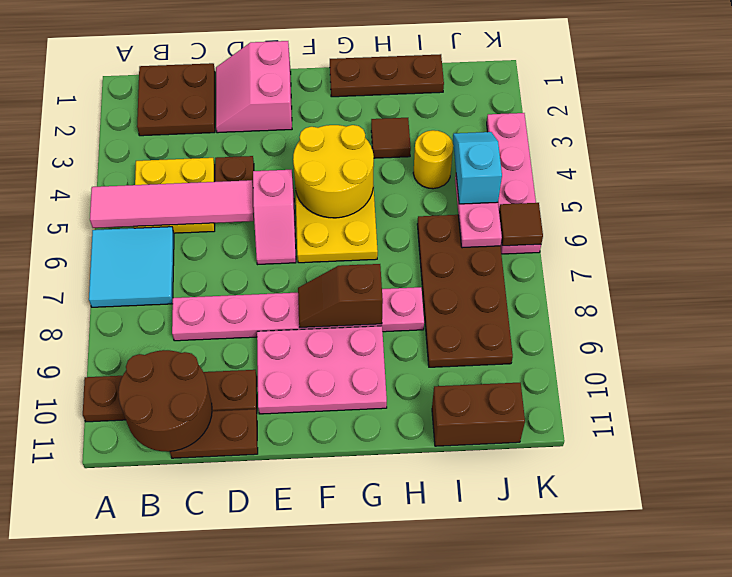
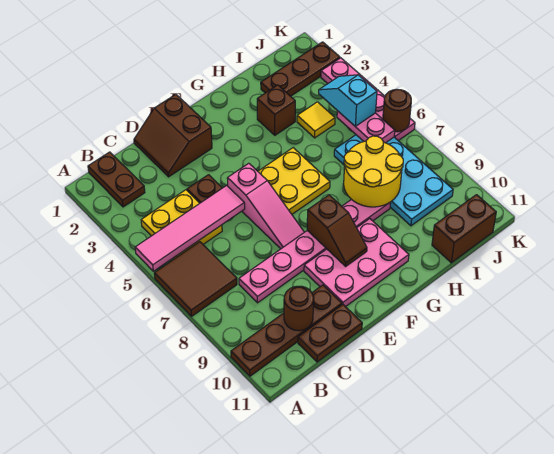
cyan tile A6:B7 level 1 -> brown tile A6:B7 level 1
brown plate B1:C2 level 1 -> brown plate B1:B2 level 1
brown round brick B10:C11 level 2 -> brown round brick C10 level 2
pink slope D1:E2 level 1 top E -> brown slope D1:E2 level 1 top E
pink slope E5:E6 level 1 top 5 -> pink slope E5:E7 level 1 top 5
yellow round brick F4:G5 level 2 -> yellow round brick H7:I8 level 2
brown slope F8:G8 level 2 top G -> brown slope F8:F9 level 2 top 8
brown plate G1:I1 level 1 -> brown plate I2:K2 level 1
brown tile H3 level 1 -> brown brick H3 level 1
yellow round brick I4 level 1 -> yellow tile I4 level 1
brown plate I6:J9 level 1 -> cyan plate I6:J9 level 1
brown tile K6 level 2 -> brown round brick K6 level 2

